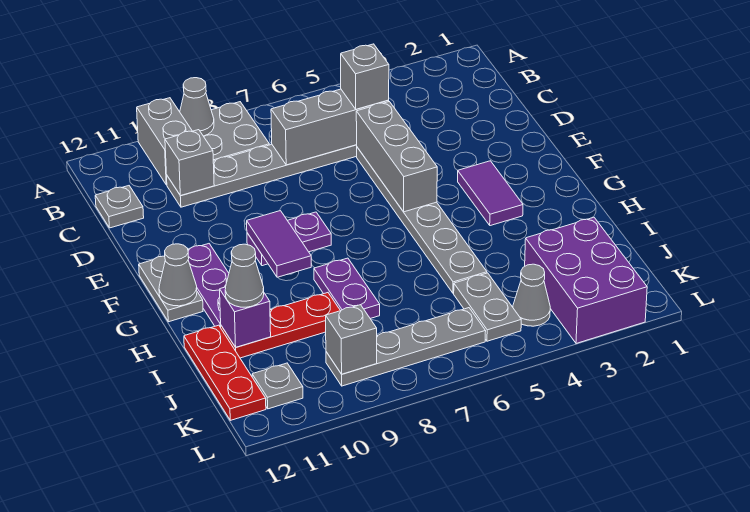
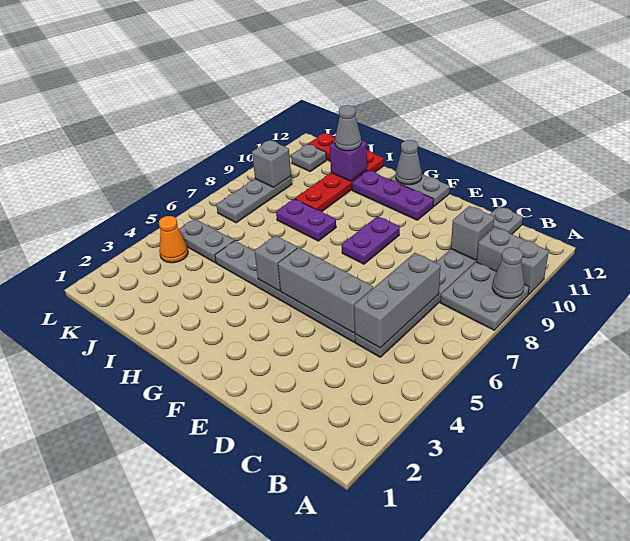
grey brick C5 level 3 -> grey brick G5 level 2
purple tile F3:G3 level 1 -> none
purple tile F9:G9 level 2 -> none
purple brick J2:L3 level 1 -> none
grey cone K4 level 1 -> orange cone K4 level 1
grey plate K6:K9 level 1 -> grey plate K7:K9 level 1

